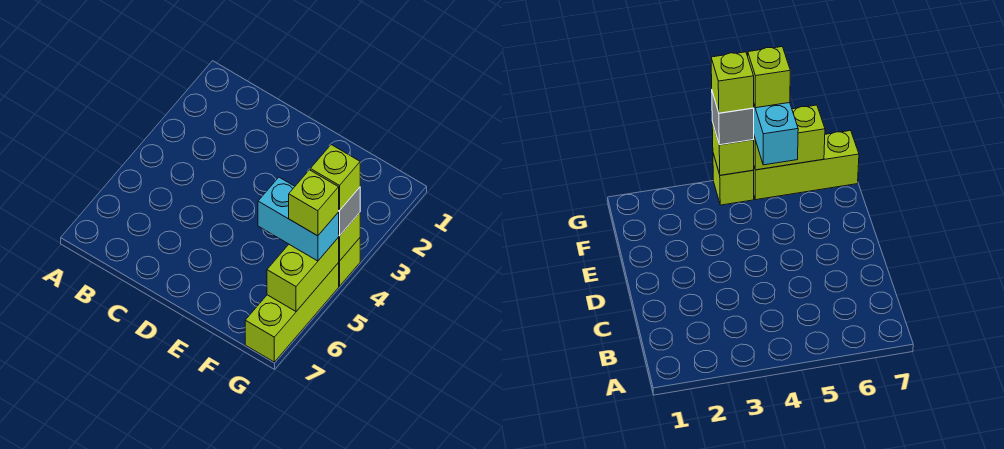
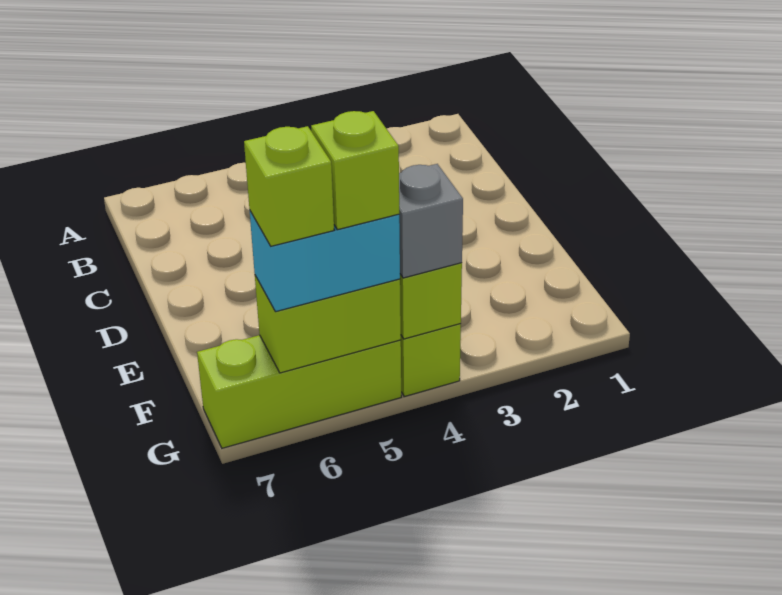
cyan brick F5:G5 level 3 -> cyan brick G5:G6 level 3
lime brick G4 level 4 -> lime brick G6 level 4

